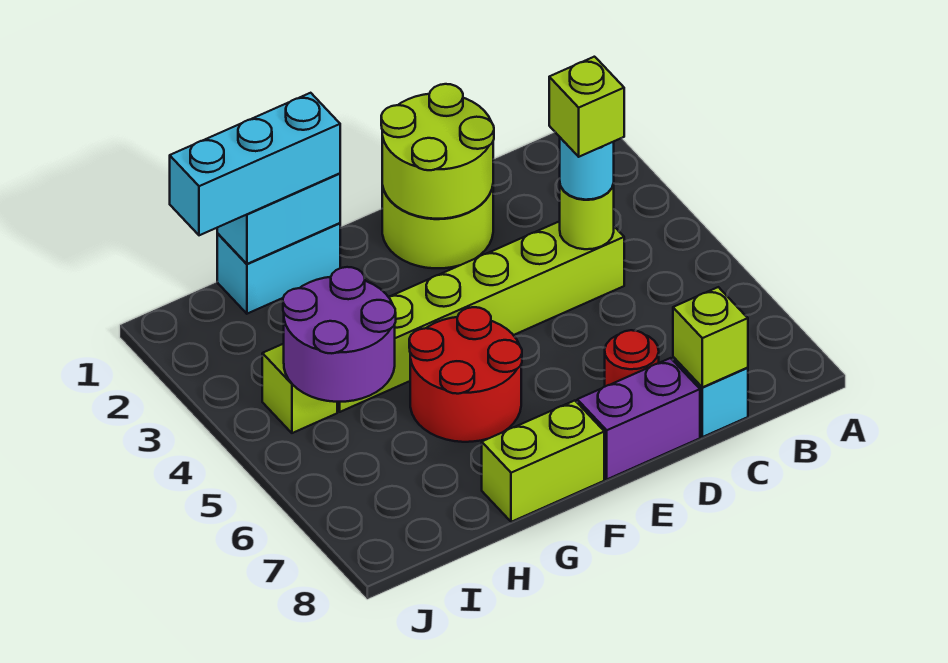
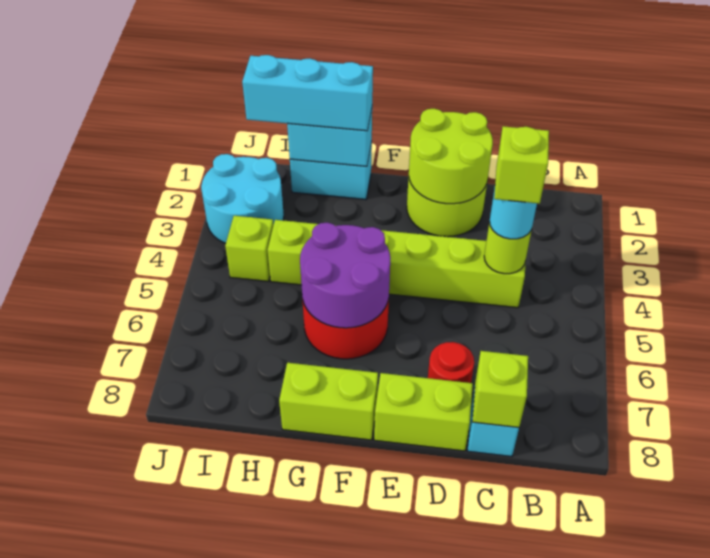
purple brick D8:E8 level 1 -> lime brick D8:E8 level 1
purple round brick H4:I5 level 2 -> purple round brick F5:G6 level 2
none -> cyan round brick I2:J3 level 1

